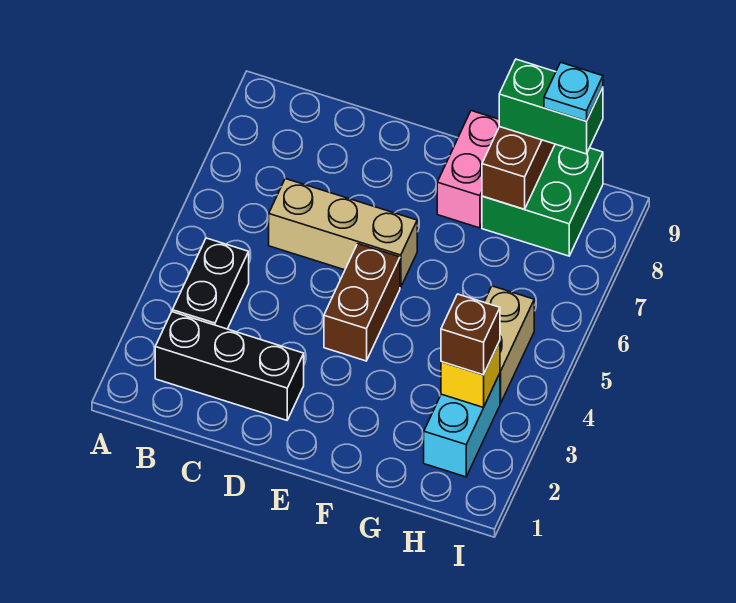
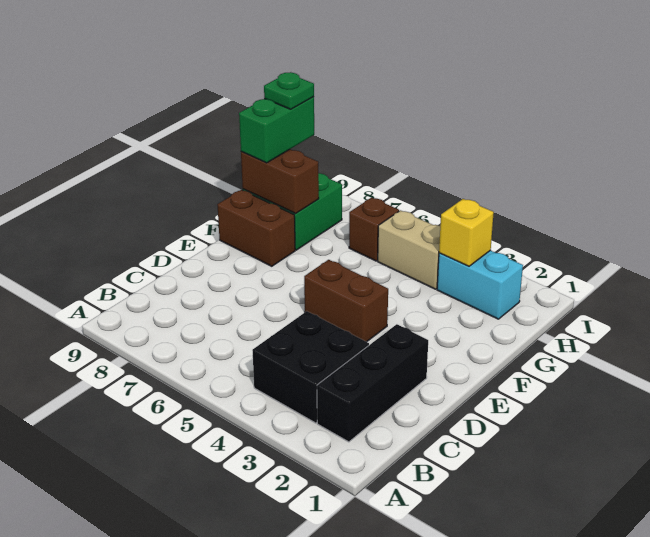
black brick B3:B4 level 1 -> black brick B3:C4 level 1
tan brick C6:E6 level 1 -> none
pink brick F8:F9 level 1 -> brown brick F8:F9 level 1
brown brick H3 level 3 -> brown brick H6 level 1
cyan plate H9 level 4 -> green plate H9 level 4

